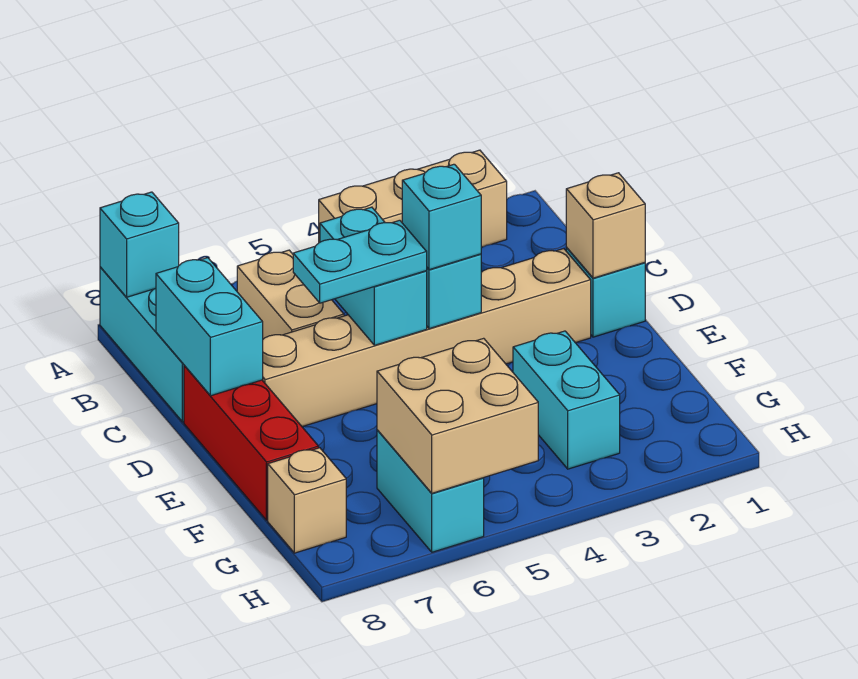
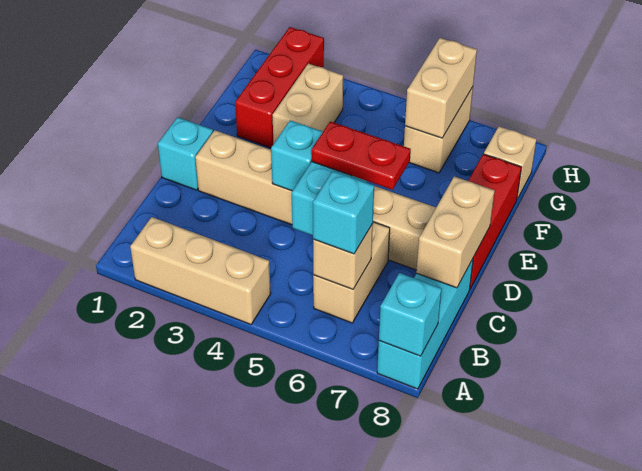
cyan brick C8:D8 level 2 -> tan brick C8:D8 level 2
tan brick D1 level 2 -> tan brick B6 level 2
cyan brick D4 level 3 -> cyan brick B6 level 3
cyan plate D5:D6 level 3 -> red plate D5:D6 level 3
none -> red brick F2:H2 level 1
cyan brick F3:G3 level 1 -> tan brick F3:G3 level 1
tan brick G5:H6 level 2 -> tan brick G6:H6 level 2
cyan brick G6:H6 level 1 -> tan brick G6:H6 level 1

